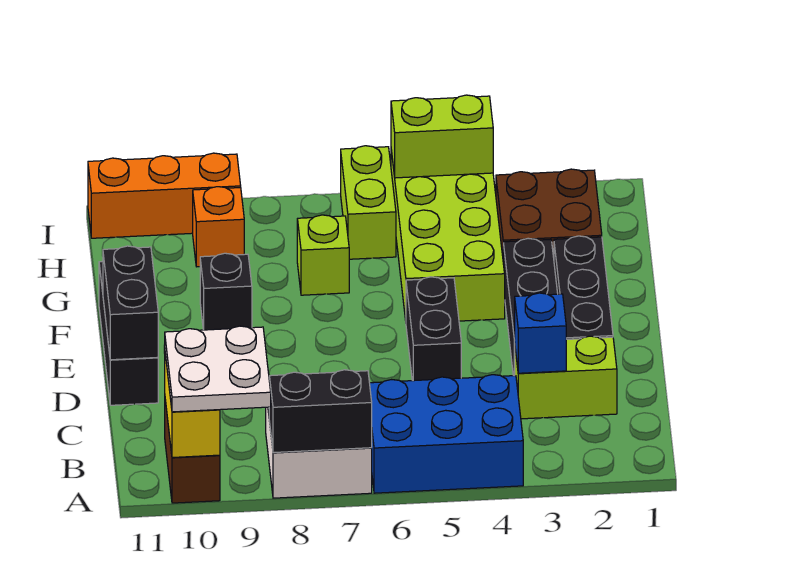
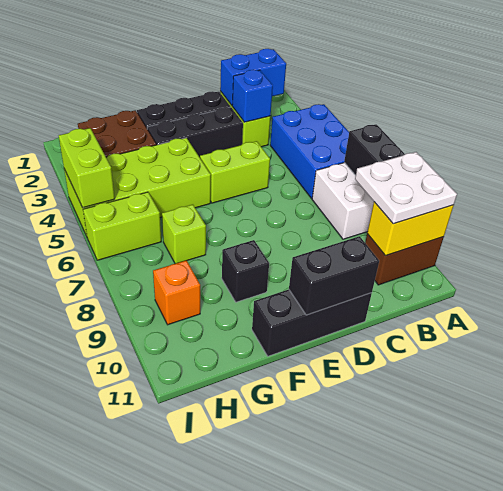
none -> blue brick B2:C2 level 2
black brick D5:E5 level 1 -> lime brick D5:E5 level 1
orange brick I9:I11 level 1 -> none

